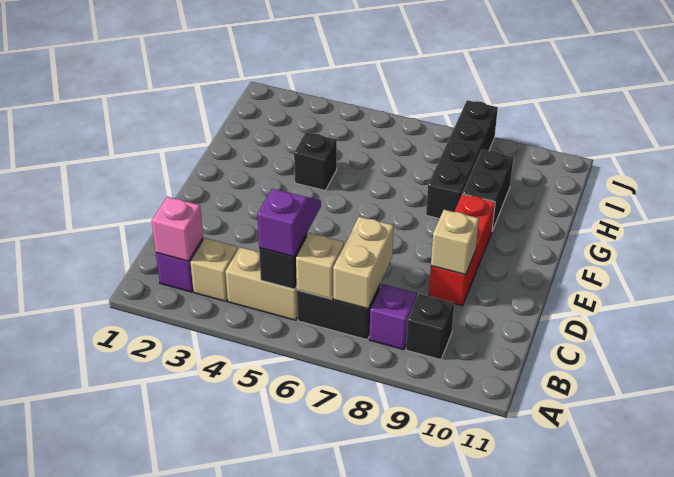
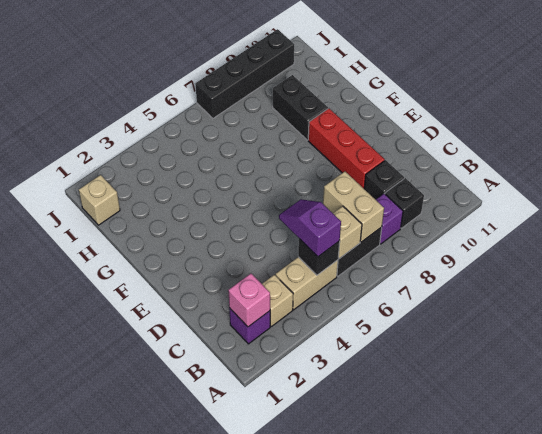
tan brick D9 level 2 -> tan brick I1 level 1
black brick G4 level 1 -> black brick C9 level 1
black brick G8:J8 level 1 -> black brick J7:J10 level 1

